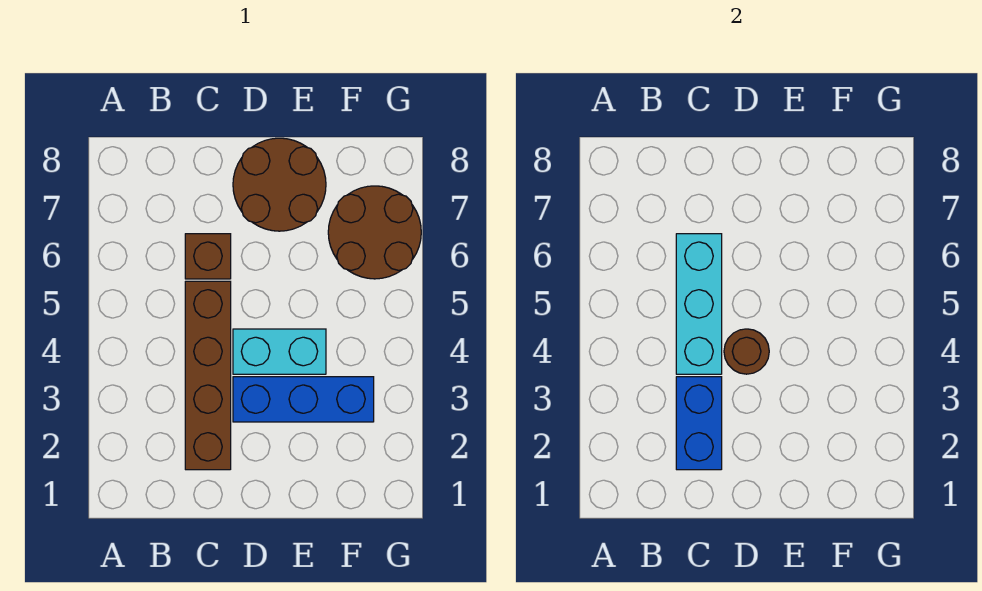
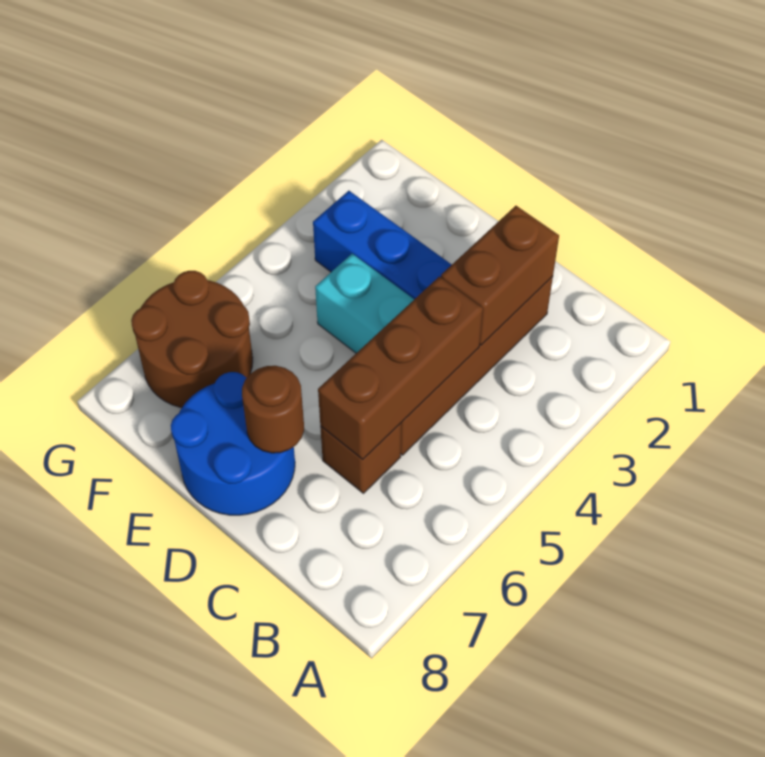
blue brick C2:C3 level 2 -> brown brick C2:C3 level 2
cyan brick C4:C6 level 2 -> brown brick C4:C6 level 2
brown round brick D4 level 2 -> brown round brick D7 level 2
brown round brick D7:E8 level 1 -> blue round brick D7:E8 level 1

